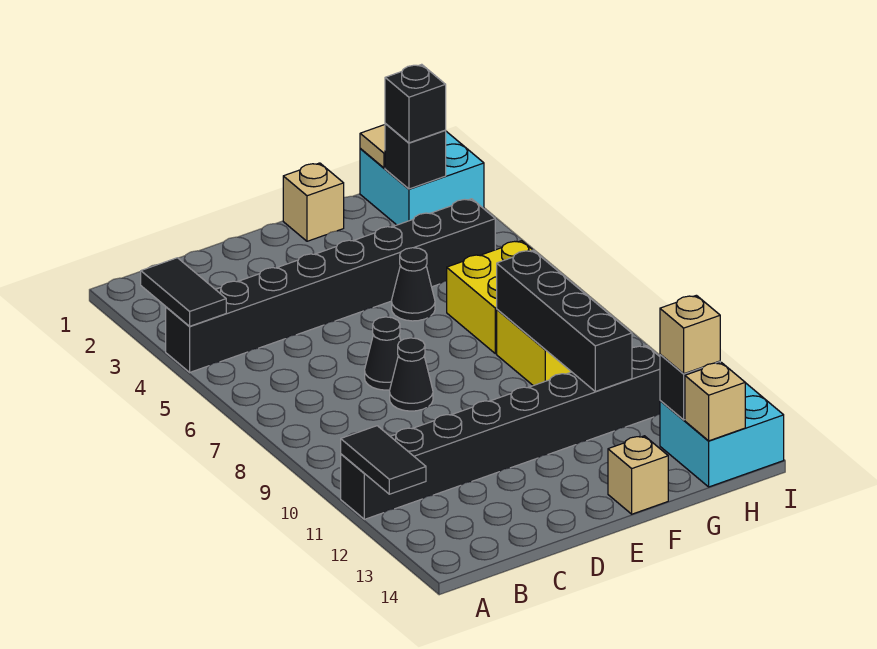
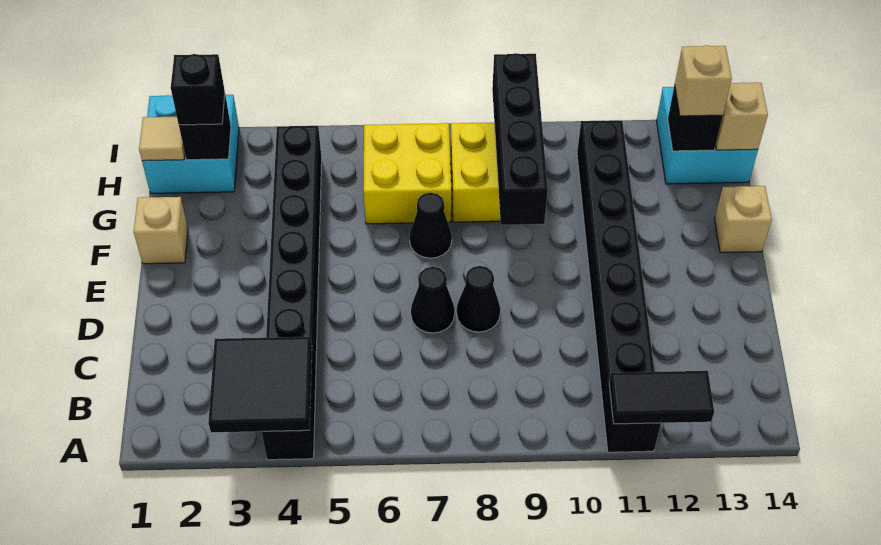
black tile A3:A4 level 2 -> black tile A3:B4 level 2
black cone F5 level 1 -> black cone F7 level 1
black brick G8:G11 level 2 -> black brick F9:I9 level 2

